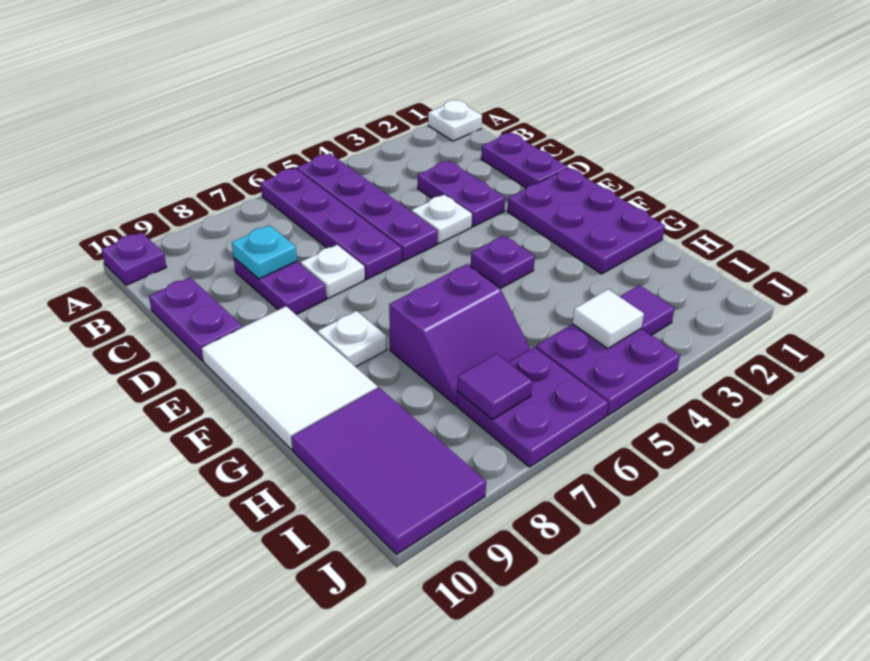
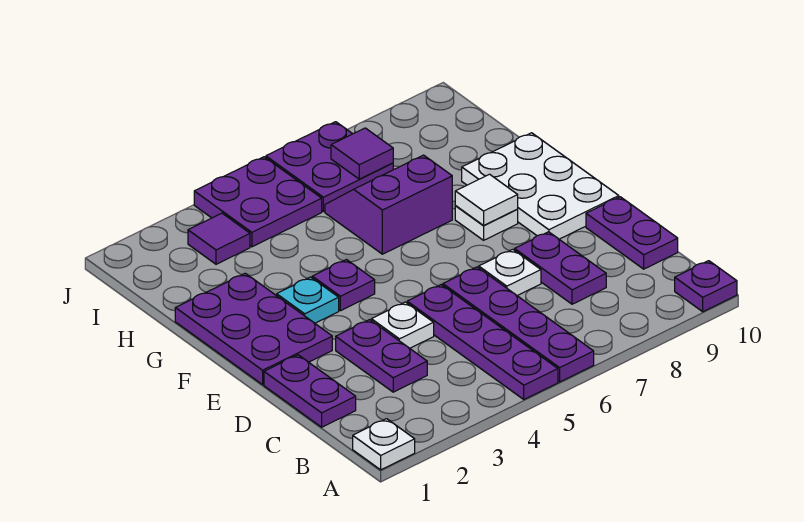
cyan plate C8 level 2 -> cyan plate F3 level 1
white tile E9:G10 level 1 -> white plate E9:G10 level 1
purple tile H9:J10 level 1 -> none
white tile I4 level 2 -> white tile F8 level 2

